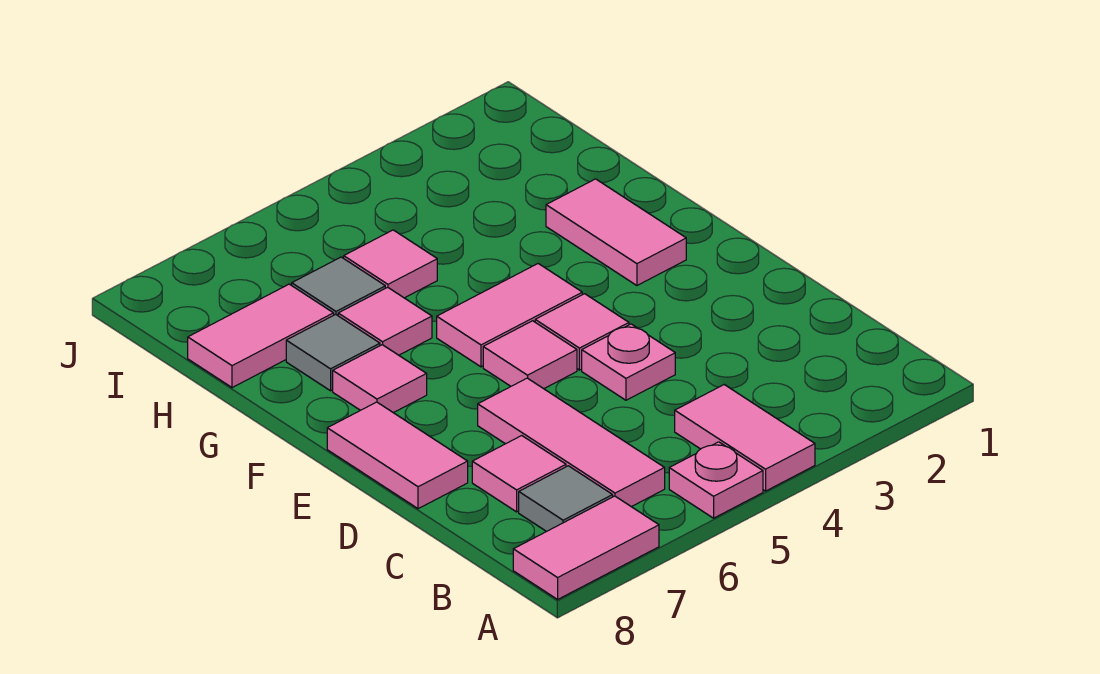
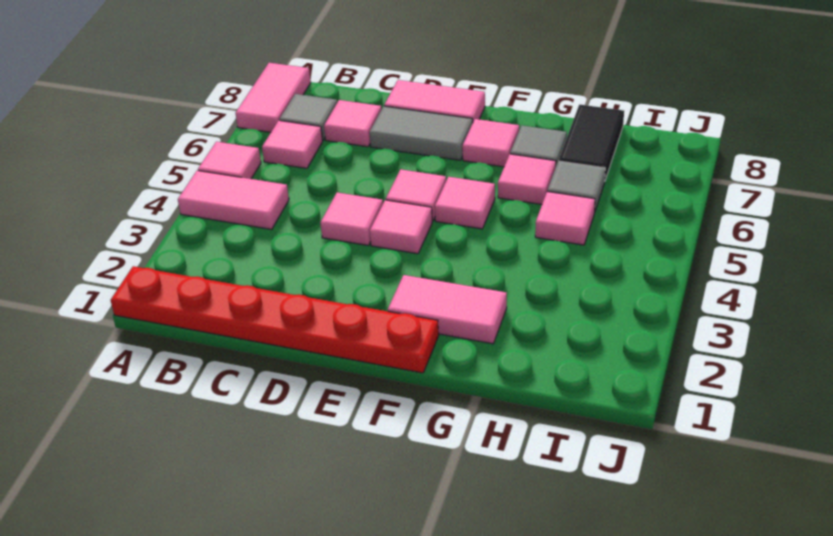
none -> red plate A1:F1 level 1
pink plate A5 level 1 -> pink tile A5 level 1
pink tile B6:D6 level 1 -> pink tile B6 level 1
pink plate D4 level 1 -> pink tile D4 level 1
none -> grey tile D7:E7 level 1
pink tile F4:F5 level 1 -> pink tile F5 level 1
pink tile H7:H8 level 1 -> black tile H7:H8 level 1

